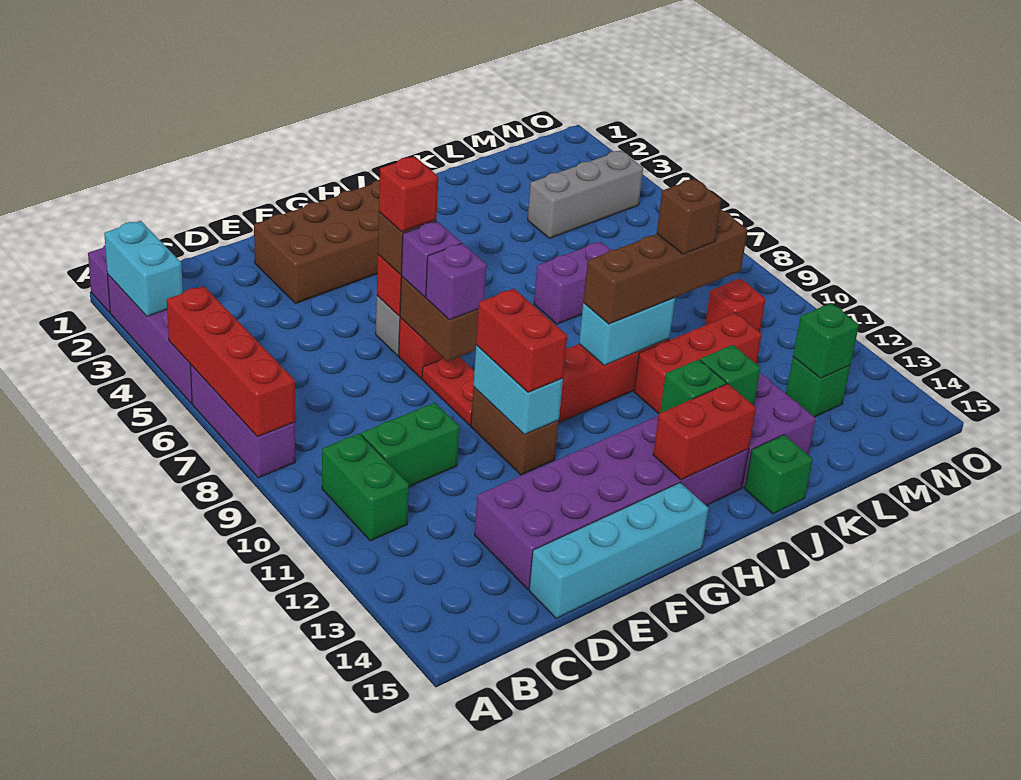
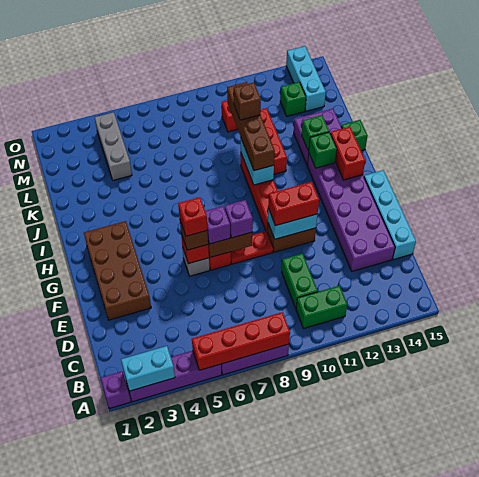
purple brick J7:K7 level 1 -> none
green brick M13 level 2 -> none
none -> cyan brick M14:O14 level 1

